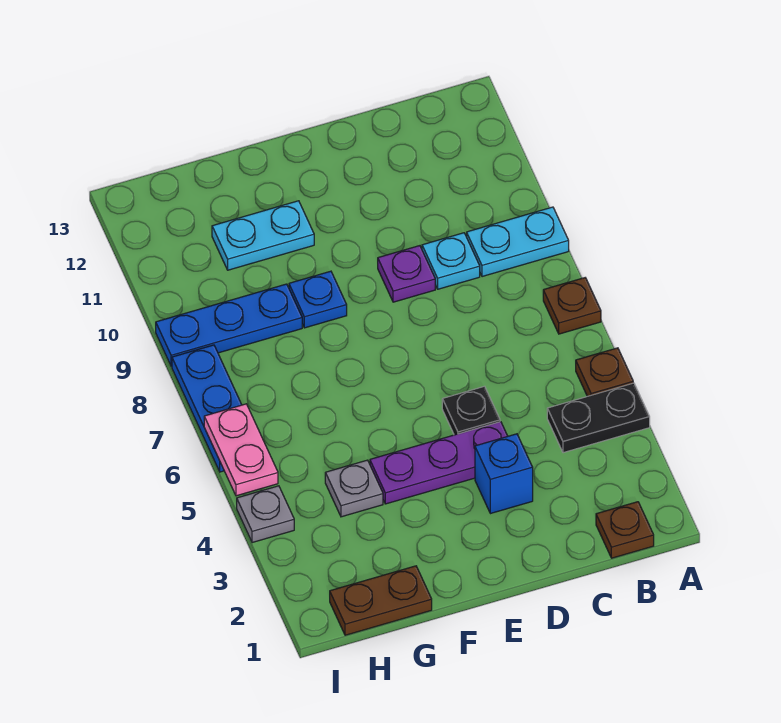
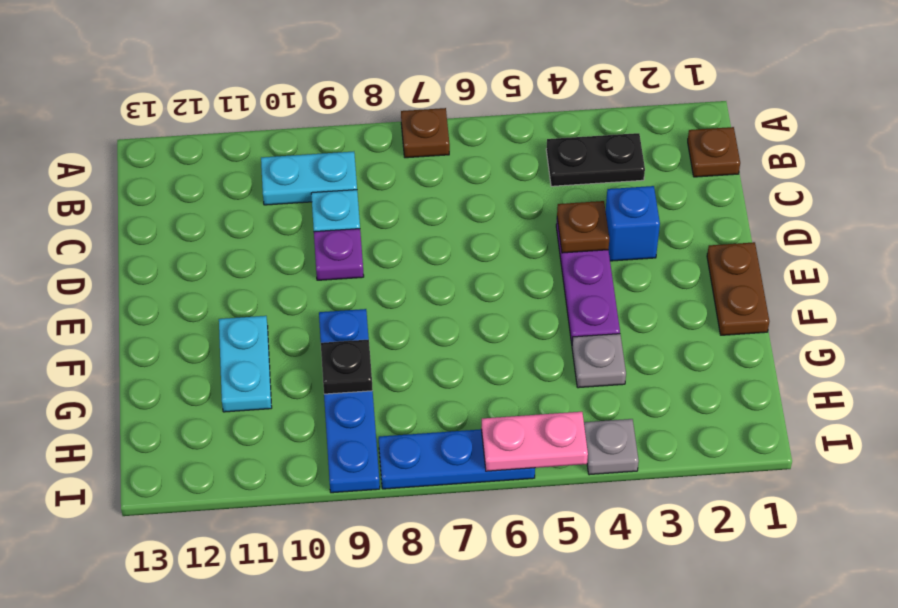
black plate A4:B4 level 1 -> black plate B3:B4 level 1
brown plate A5 level 1 -> brown plate D4 level 2
cyan plate A9:B9 level 1 -> cyan plate B9:B10 level 1
black plate D5 level 1 -> black plate G9 level 2
brown plate G1:H1 level 1 -> brown plate E1:F1 level 1

